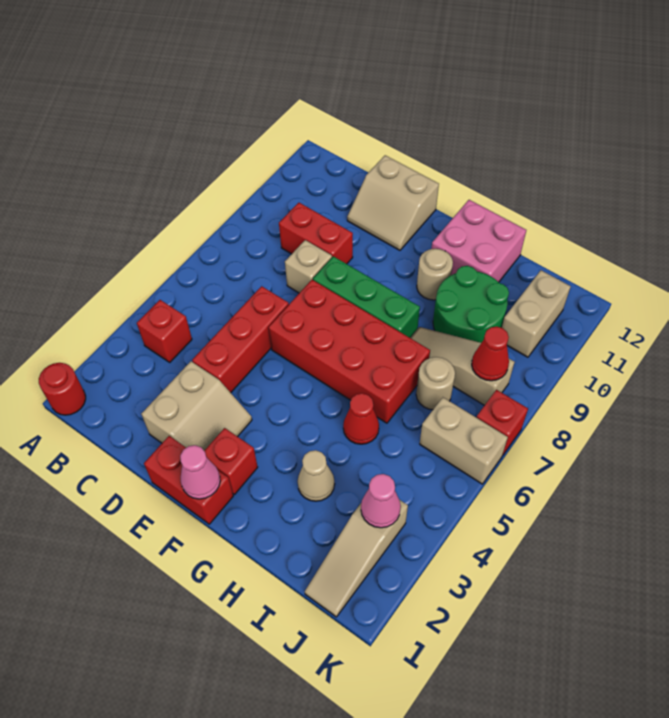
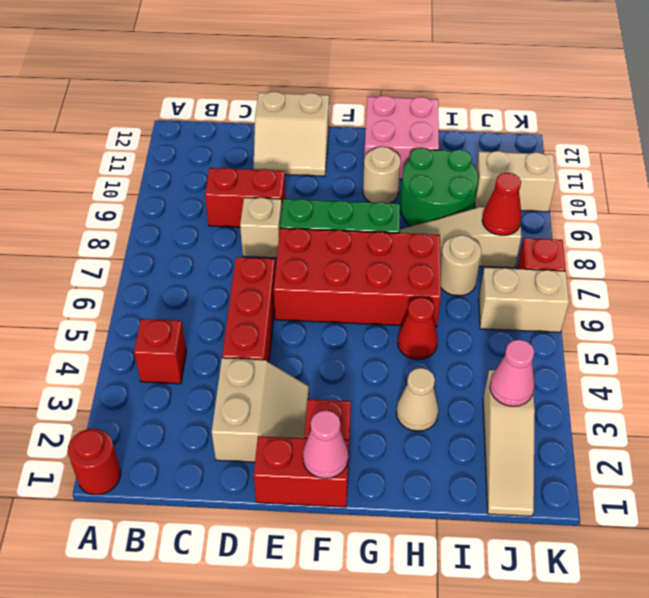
tan brick J10:J11 level 1 -> tan brick J10:K10 level 1

